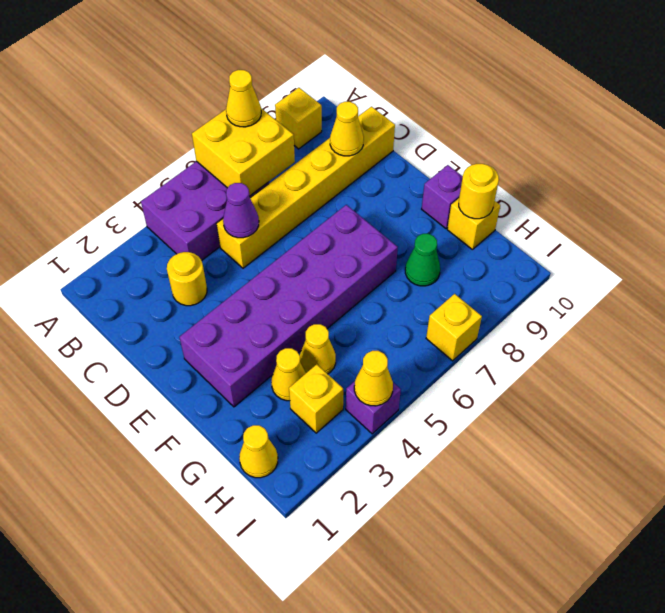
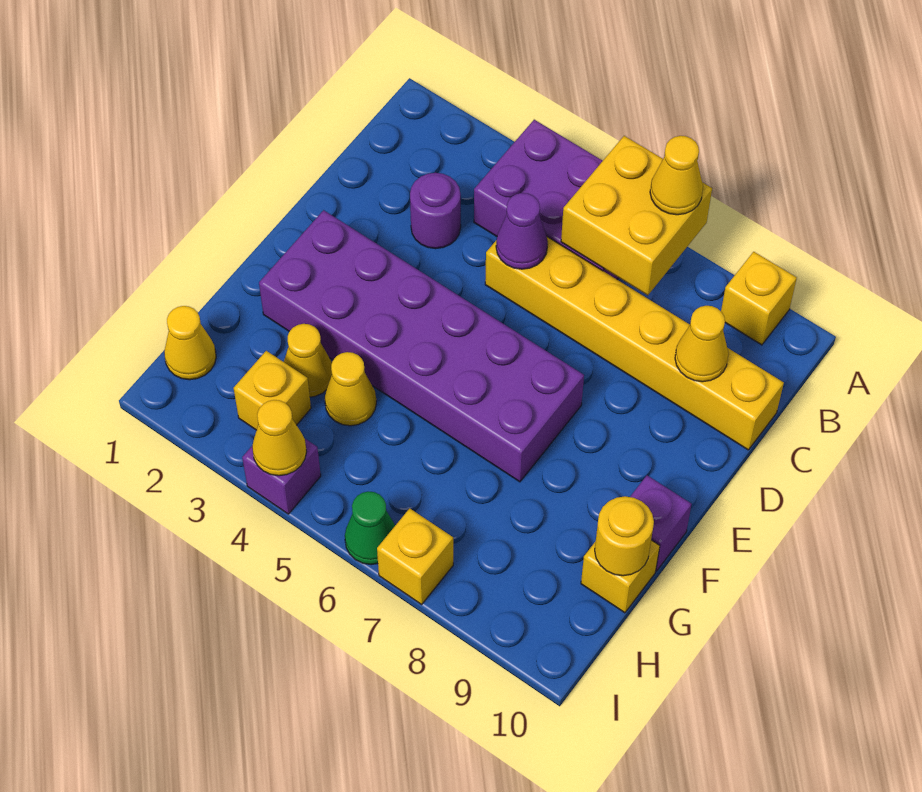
yellow round brick C3 level 1 -> purple round brick C3 level 1
green cone G8 level 1 -> green cone I6 level 1

